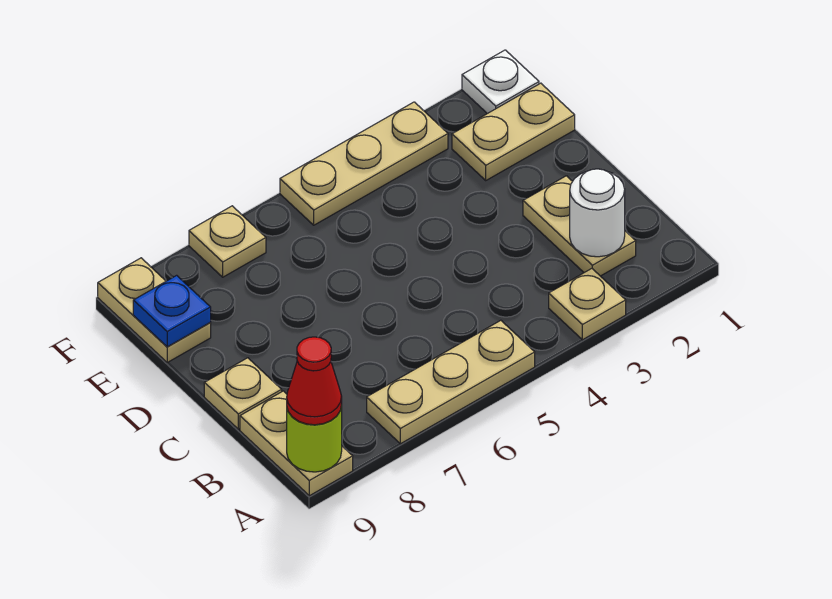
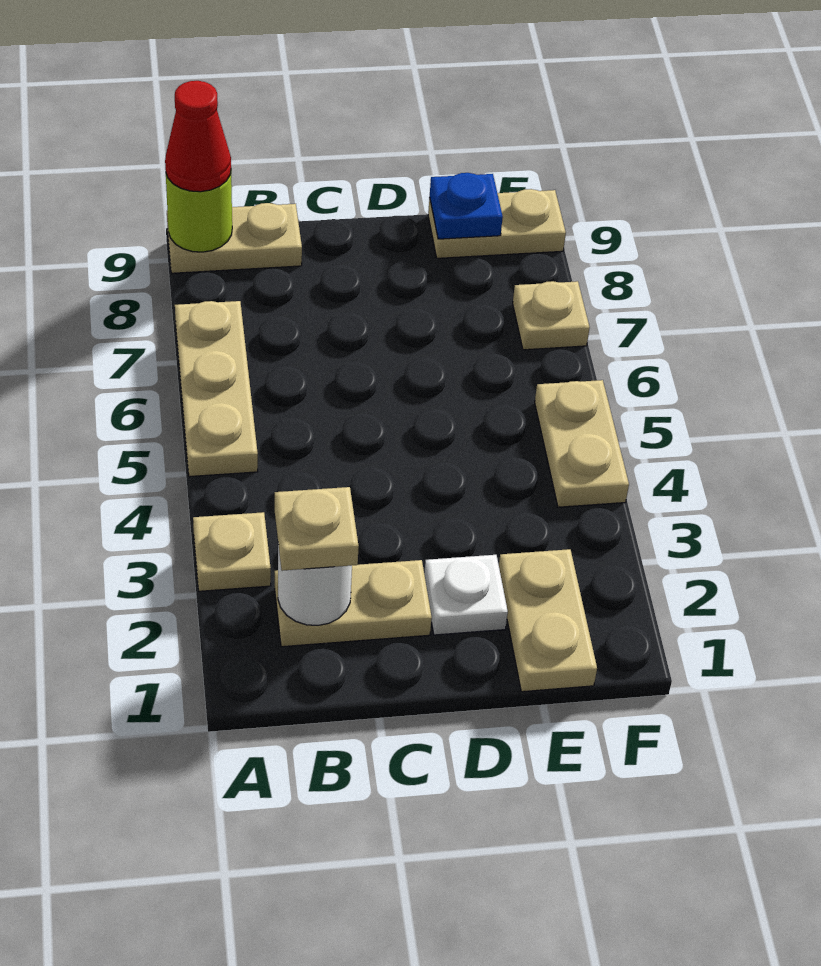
tan plate C9 level 1 -> tan plate B2 level 3
white plate F1 level 1 -> white plate D2 level 1
tan plate F3:F5 level 1 -> tan plate F4:F5 level 1

